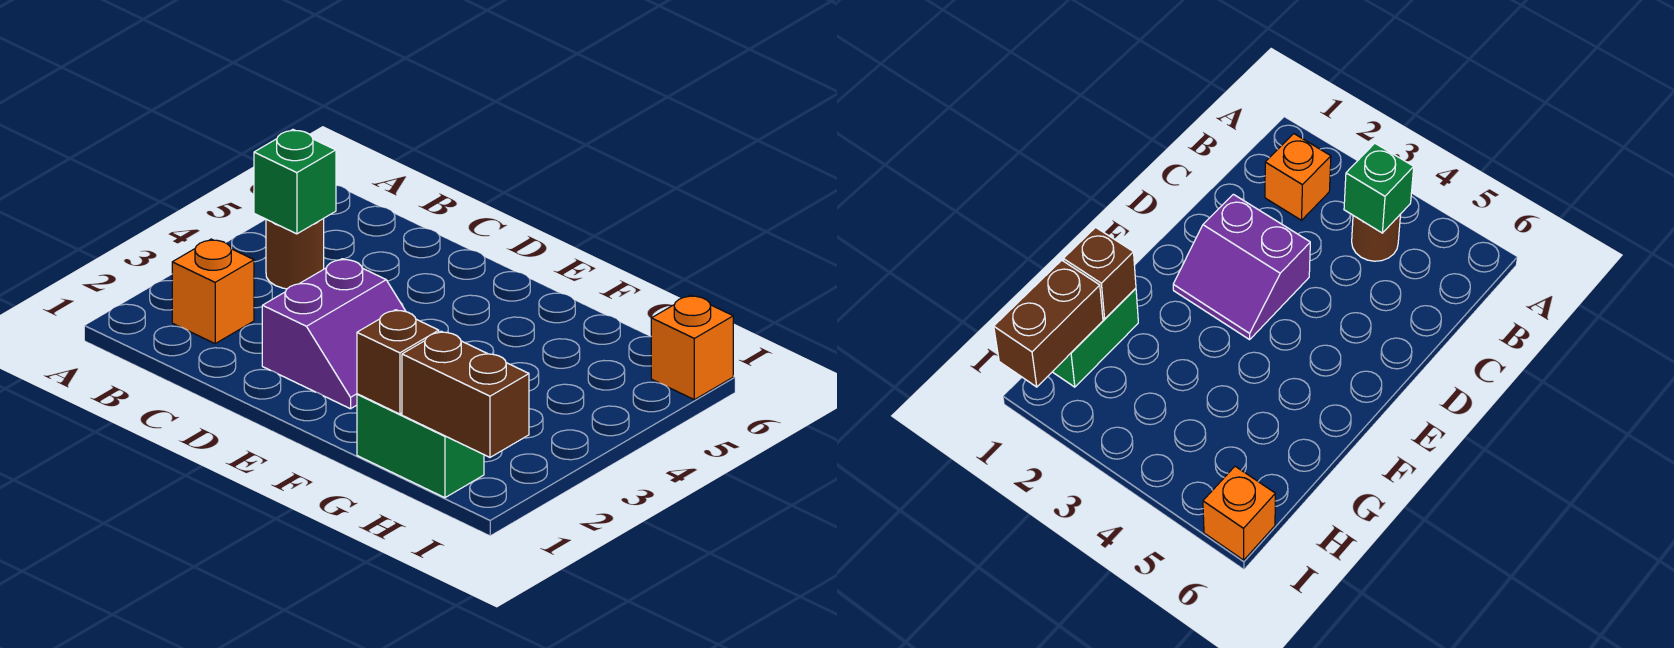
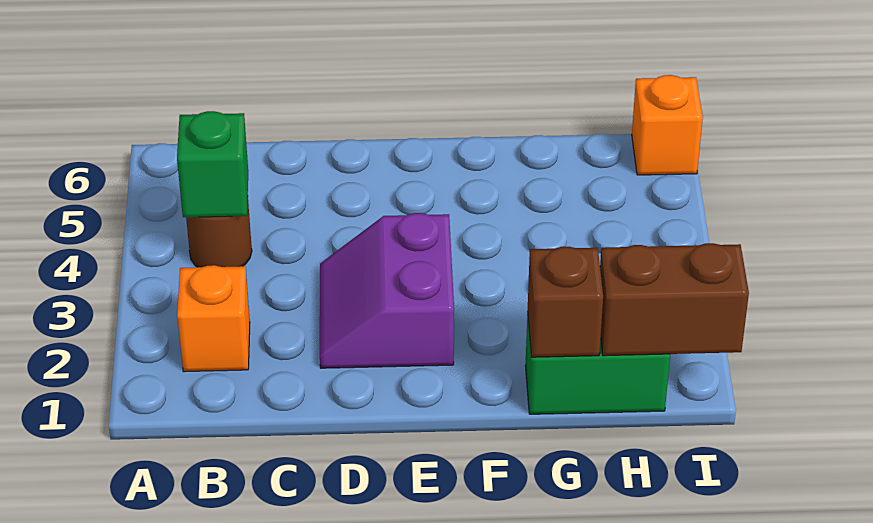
purple slope D2:E3 level 1 top D -> purple slope D2:E3 level 1 top E

